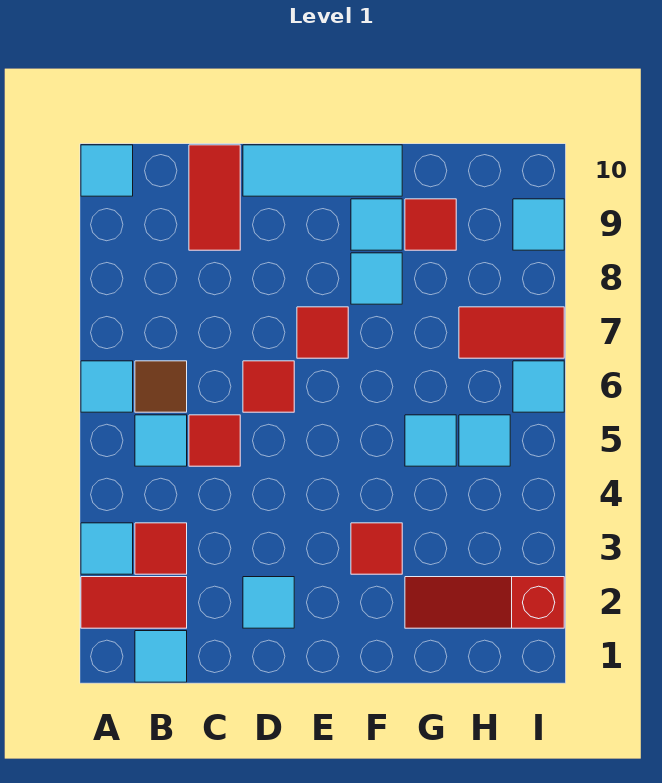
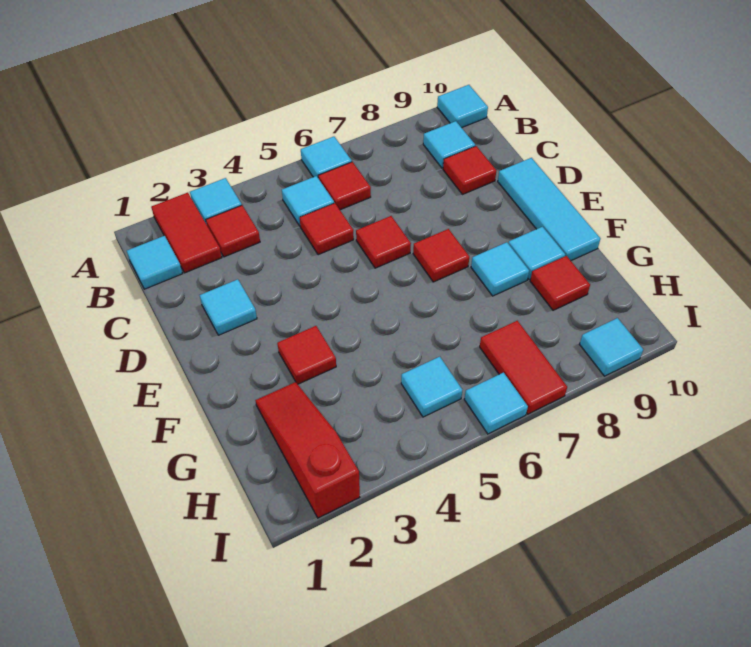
brown tile B6 level 1 -> red tile B6 level 1
red tile C9:C10 level 1 -> red tile C9 level 1
cyan tile G5 level 1 -> cyan tile B9 level 1

